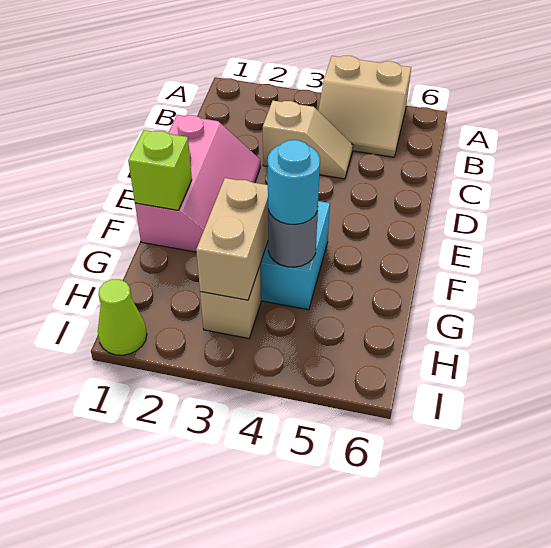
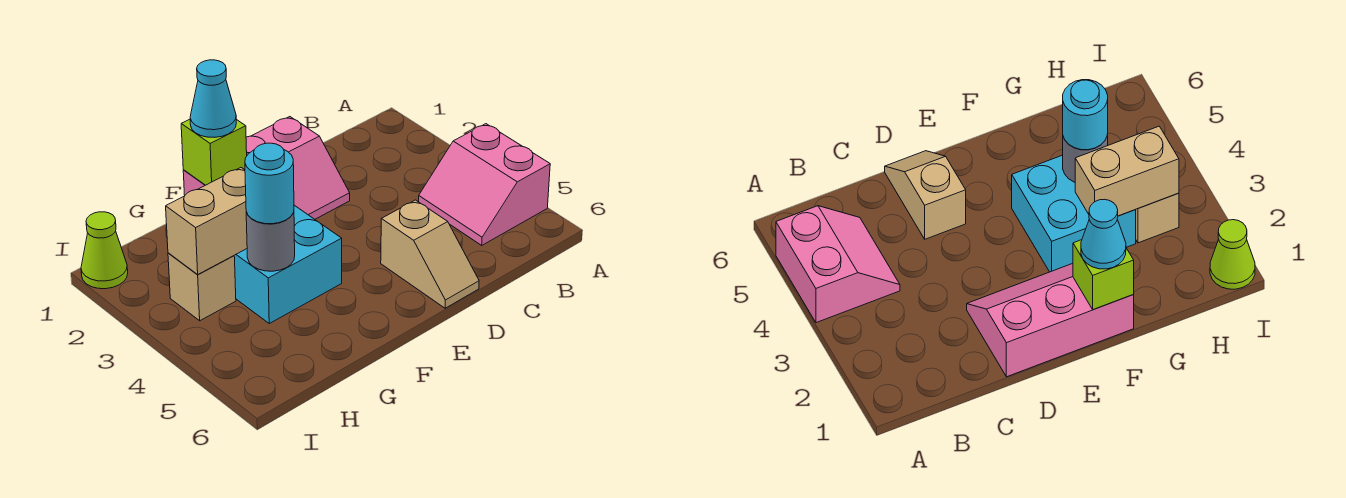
tan slope A4:B5 level 1 top A -> pink slope A4:B5 level 1 top A
tan slope C3:C4 level 1 top 3 -> tan slope D5:D6 level 1 top 5
none -> cyan cone F1 level 3

